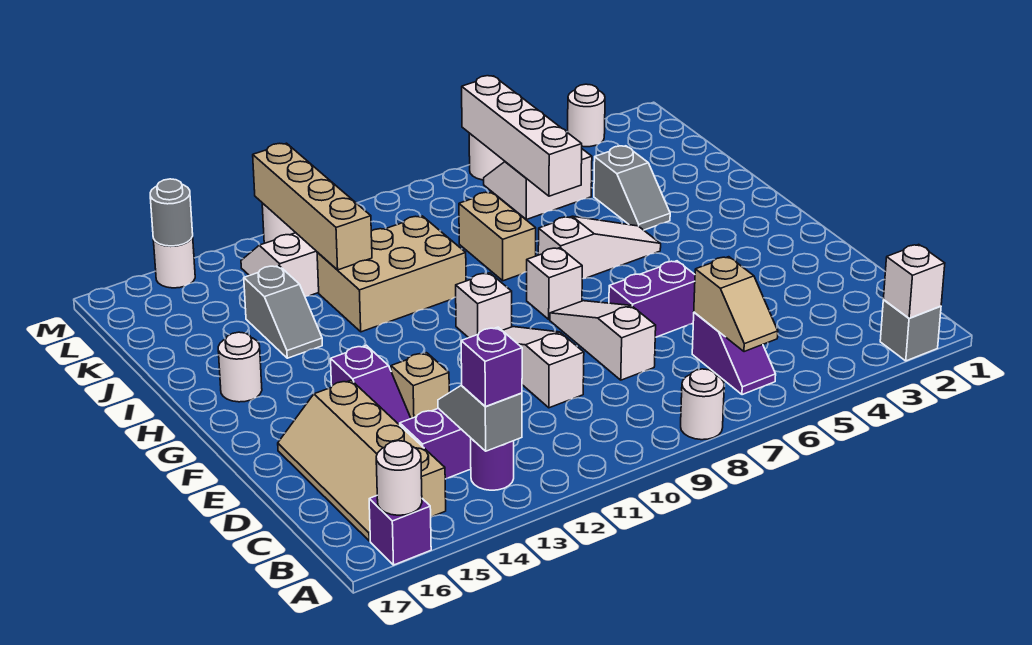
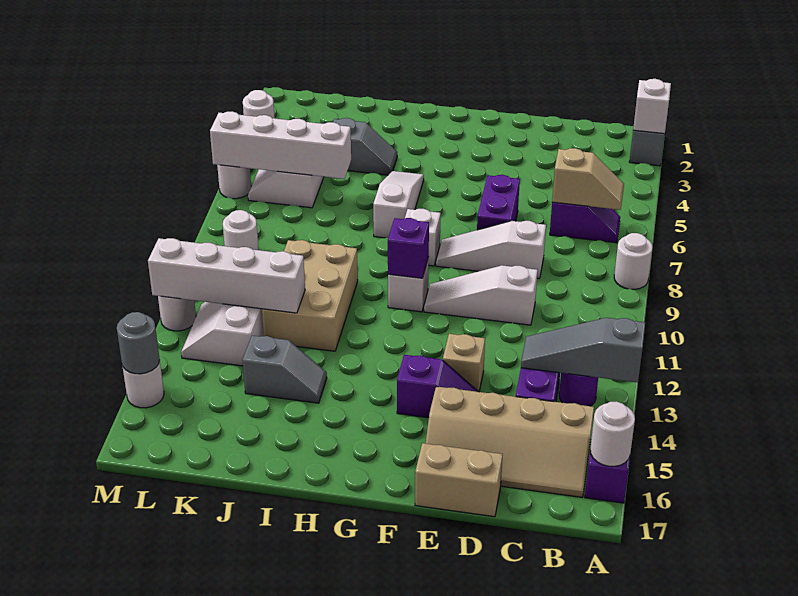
grey slope B13:C13 level 2 top B -> grey slope A13:C13 level 2 top A
purple brick B13 level 3 -> purple brick G10 level 2
white round brick H16 level 1 -> white round brick L9 level 1
tan brick I8:J8 level 1 -> tan brick D17:E17 level 1
tan brick J12:M12 level 2 -> white brick J12:M12 level 2

